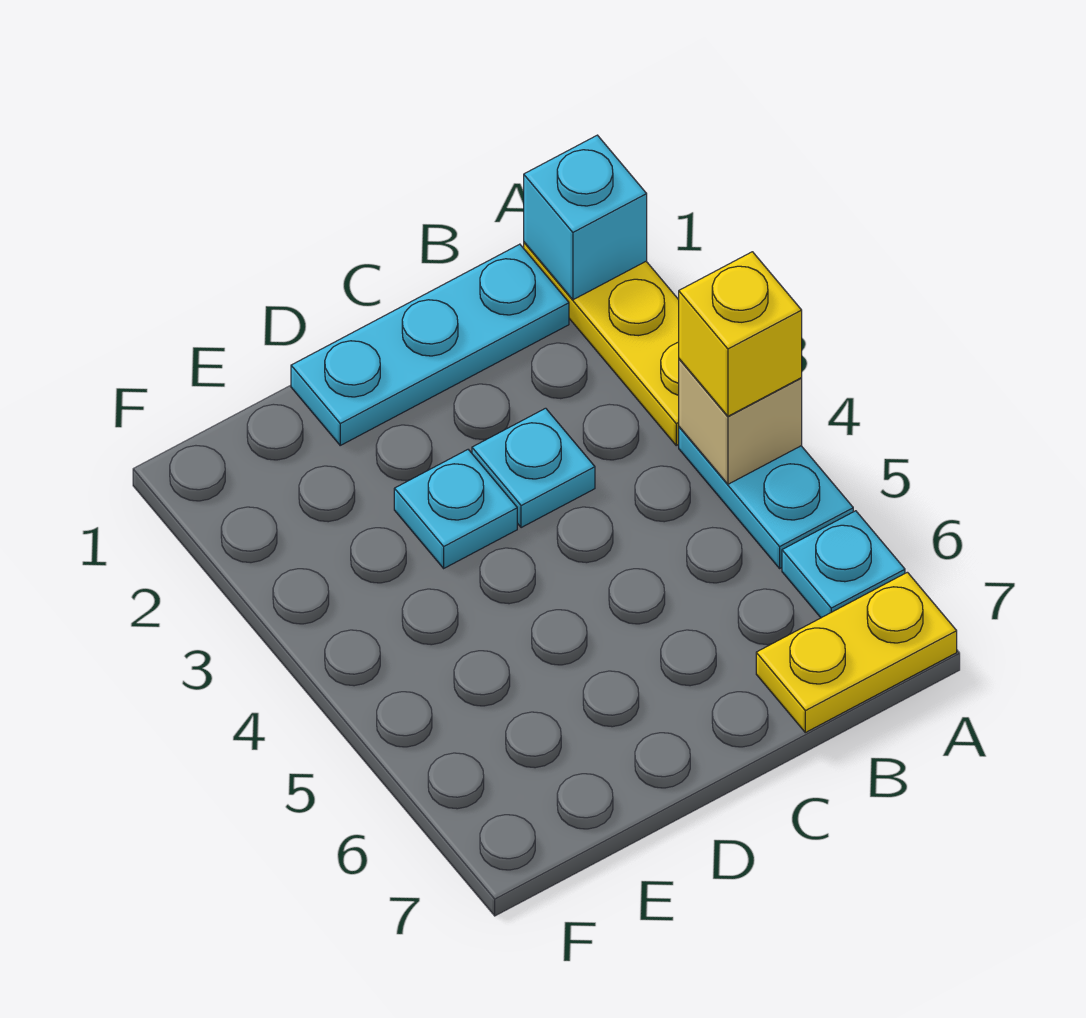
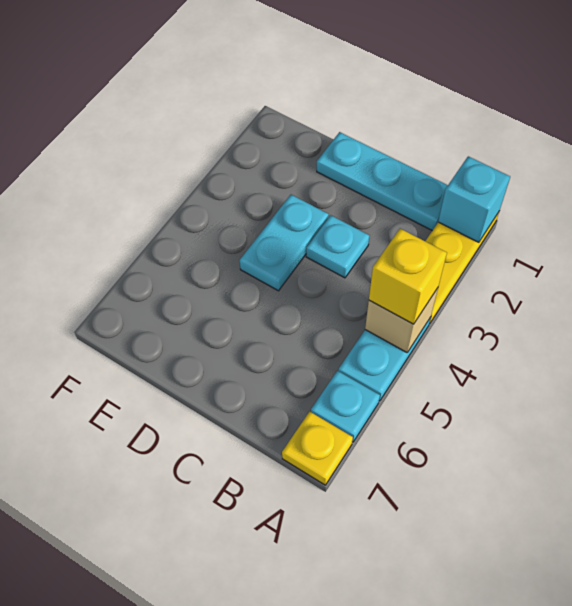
yellow plate A7:B7 level 1 -> yellow plate A7 level 1
cyan plate D3 level 1 -> cyan plate D3:D4 level 1

